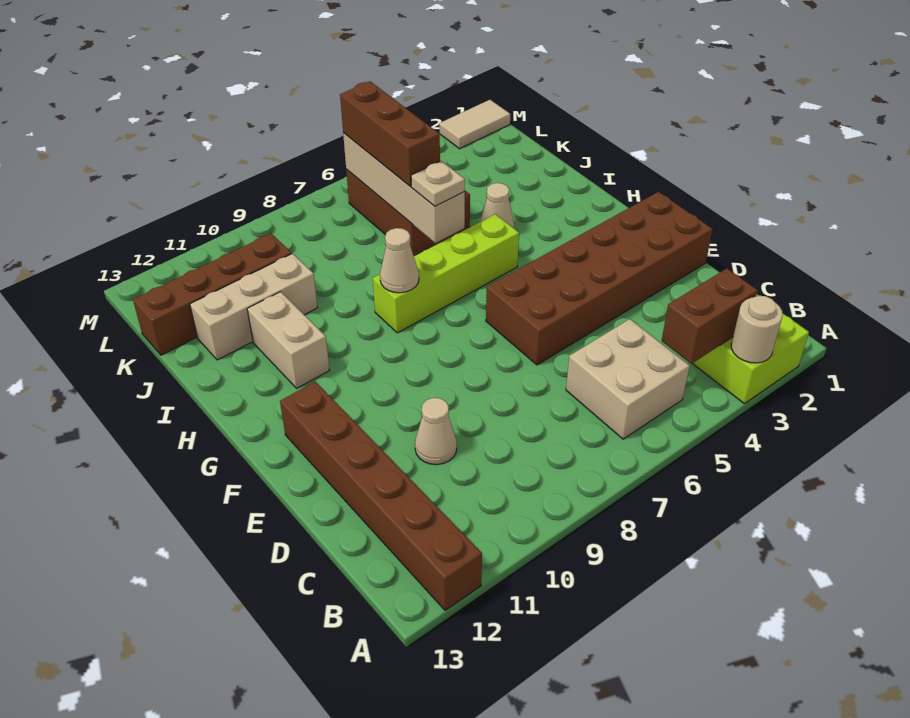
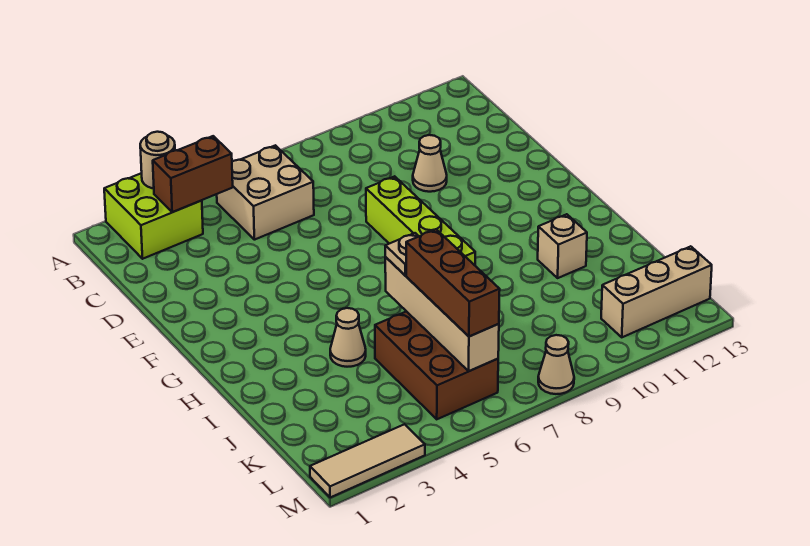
brown brick A12:F12 level 1 -> none
brown brick E1:F6 level 1 -> none
lime brick H5:H8 level 1 -> lime brick E8:H8 level 1
tan cone H8 level 2 -> tan cone M8 level 1
tan brick H11:I11 level 1 -> tan brick I11 level 1
tan brick J10:J12 level 1 -> tan brick L11:L13 level 1
brown brick K10:K13 level 1 -> none
tan tile M1:M2 level 1 -> tan tile M1:M3 level 1

